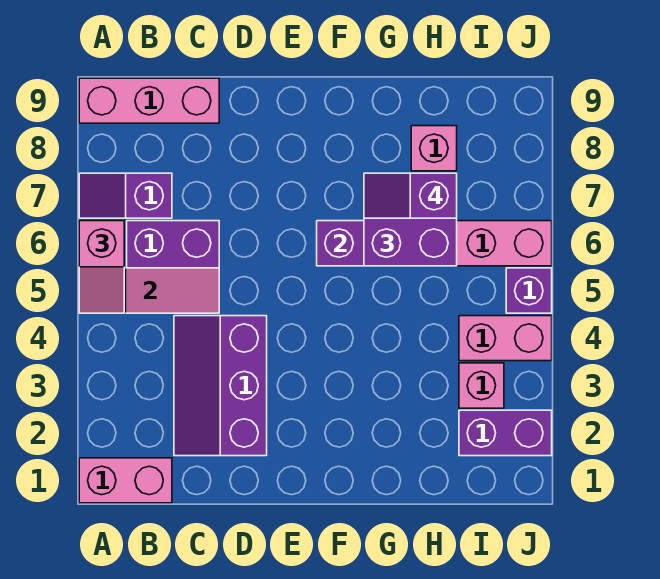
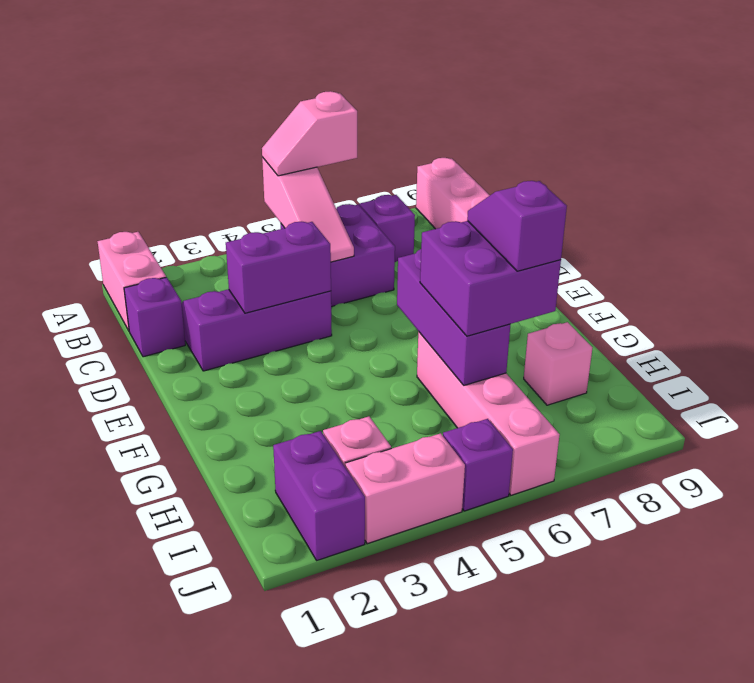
none -> purple brick C1 level 1
none -> purple brick D3:D4 level 2
pink brick I4:J4 level 1 -> pink brick J3:J4 level 1

